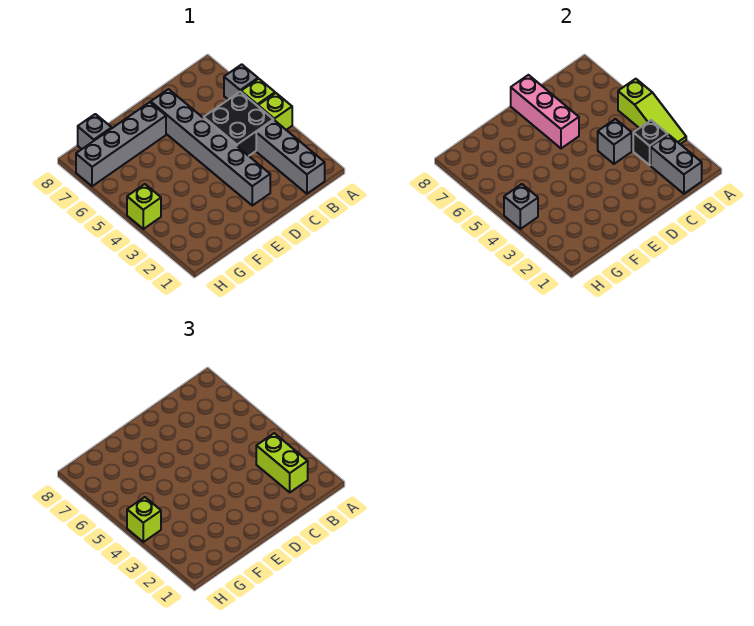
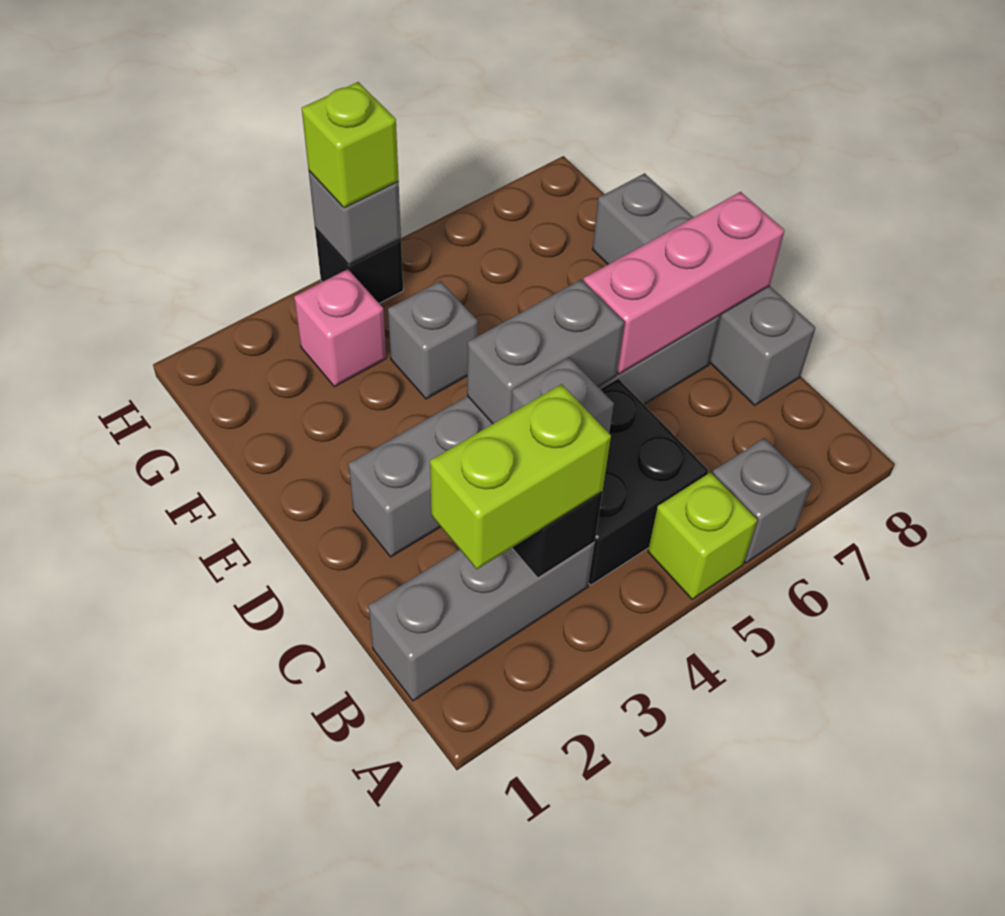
lime slope A3:A5 level 2 top 5 -> none
lime brick A4 level 1 -> none
grey brick B1:B2 level 2 -> grey brick D4:D5 level 2
grey brick E7:H7 level 1 -> grey brick C8:F8 level 1
none -> pink brick G3 level 1
grey brick G8 level 1 -> grey brick F4 level 1
lime brick H4 level 1 -> black brick H4 level 1

